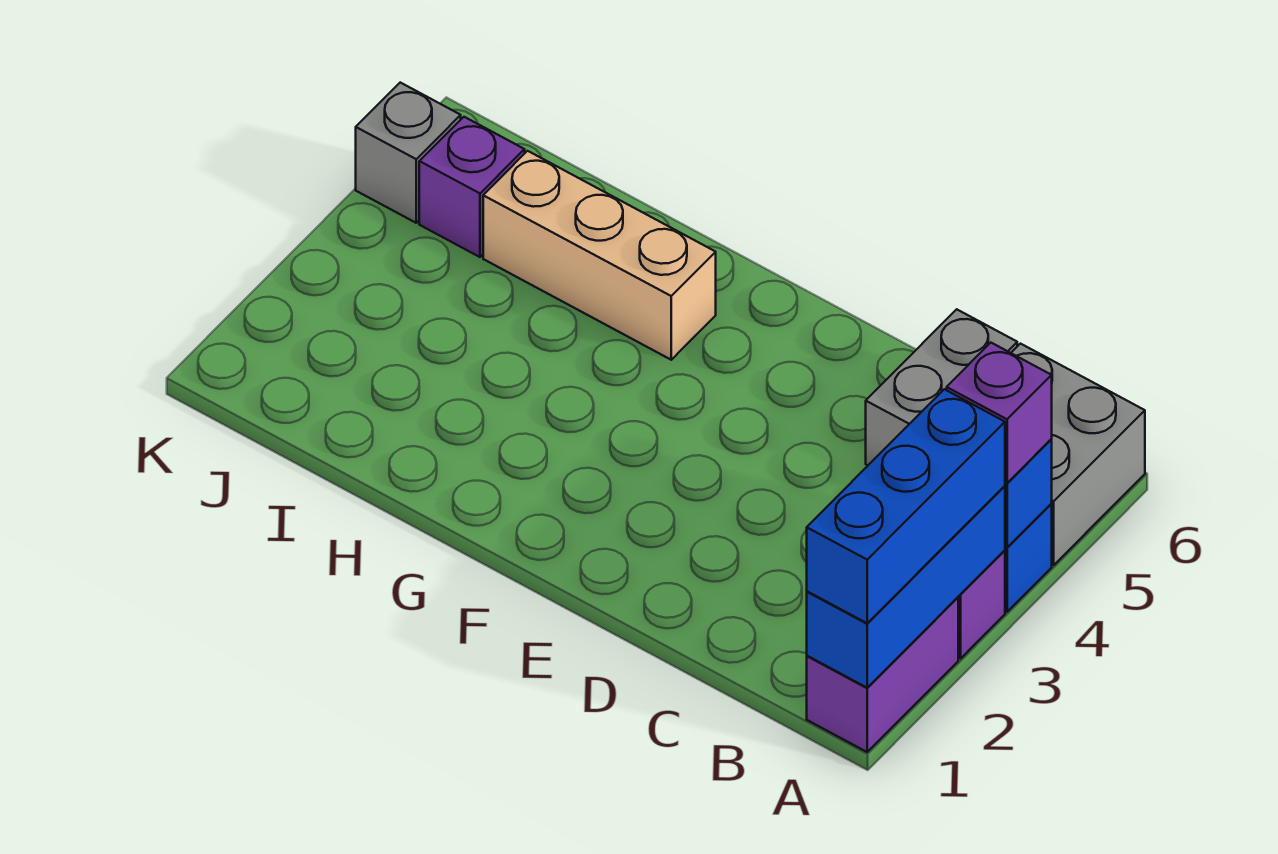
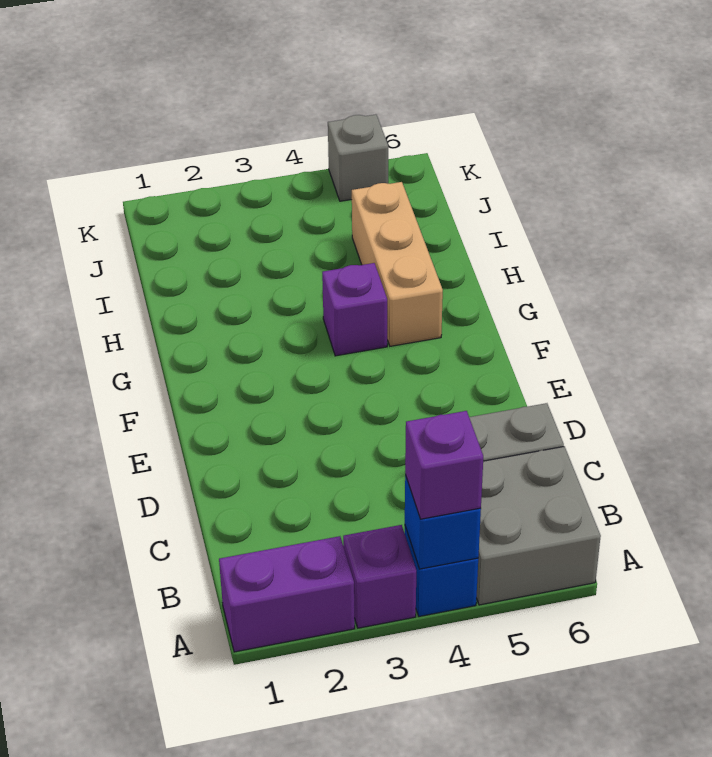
blue brick A1:A3 level 2 -> none
blue brick A1:A3 level 3 -> none
purple brick J5 level 1 -> purple brick G4 level 1

